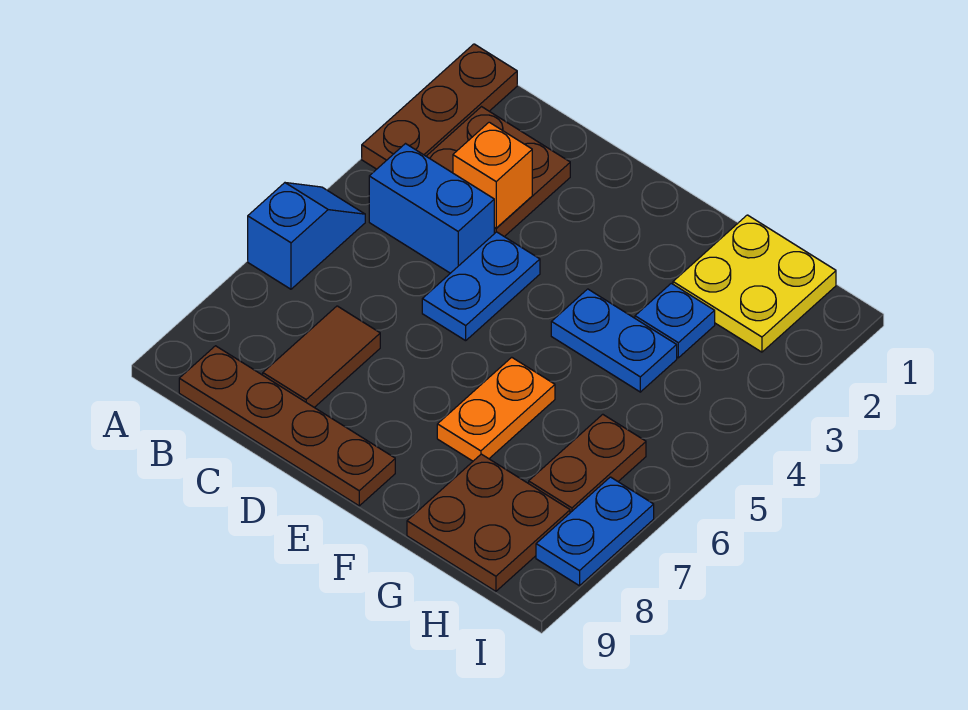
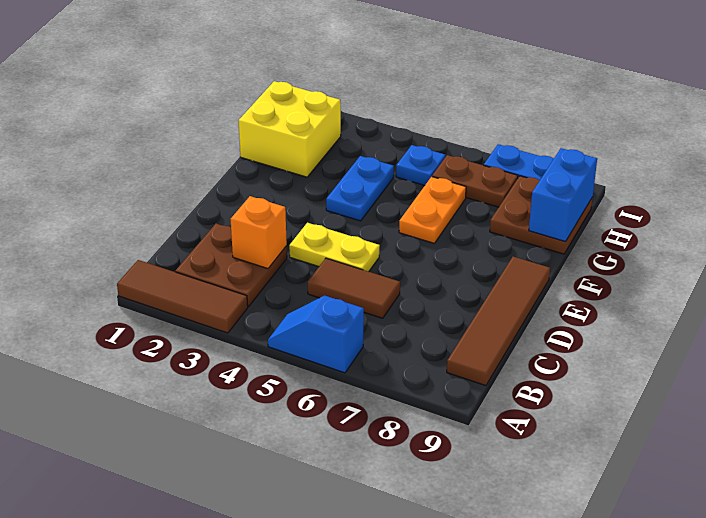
brown plate A1:A3 level 1 -> brown tile A1:A3 level 1
blue brick B4:C4 level 1 -> blue brick G9:H9 level 2
brown plate B9:E9 level 1 -> brown tile B9:E9 level 1
brown tile C7:C8 level 1 -> brown tile C5:C6 level 1
blue plate D4:D5 level 1 -> yellow plate D4:D5 level 1
orange plate F6:F7 level 1 -> orange plate F6:G6 level 1
yellow plate G1:H2 level 1 -> yellow brick G1:H2 level 1
blue plate G3 level 1 -> blue plate H5 level 1

